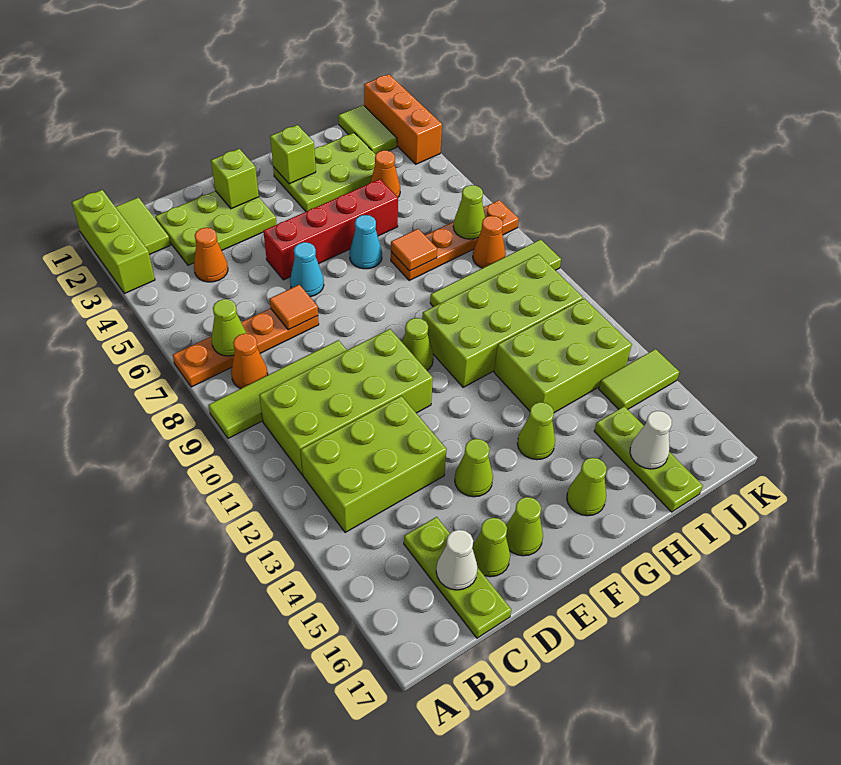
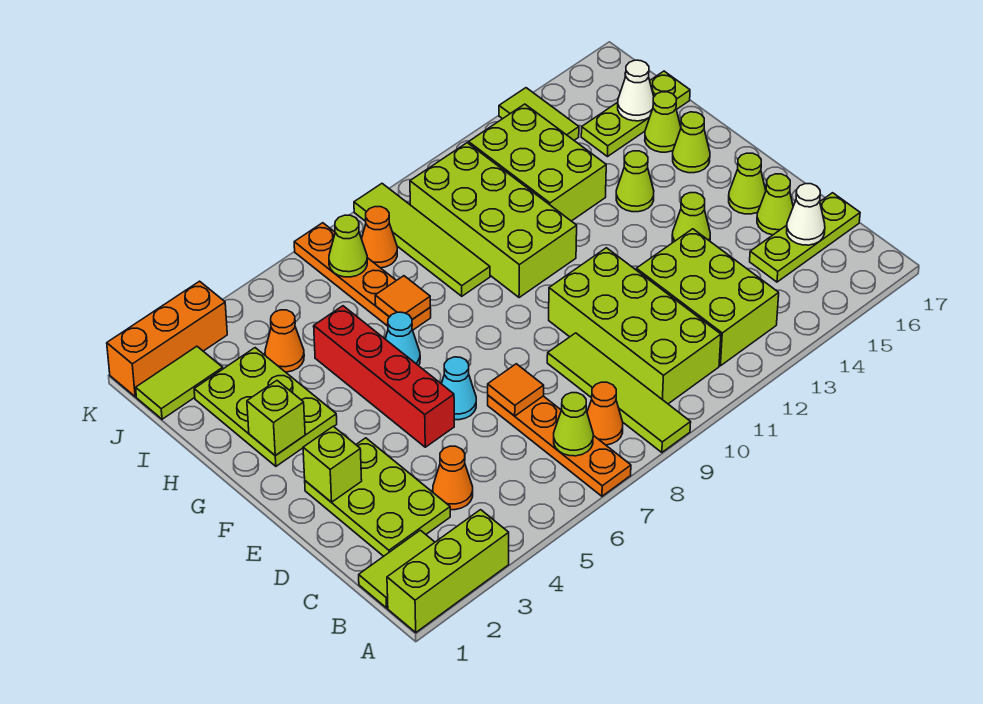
lime cone F10 level 1 -> lime cone H16 level 1

